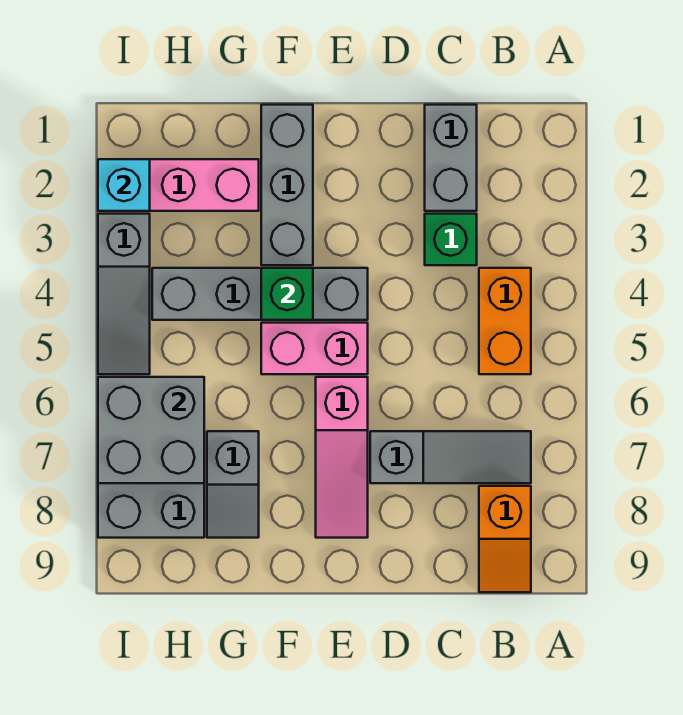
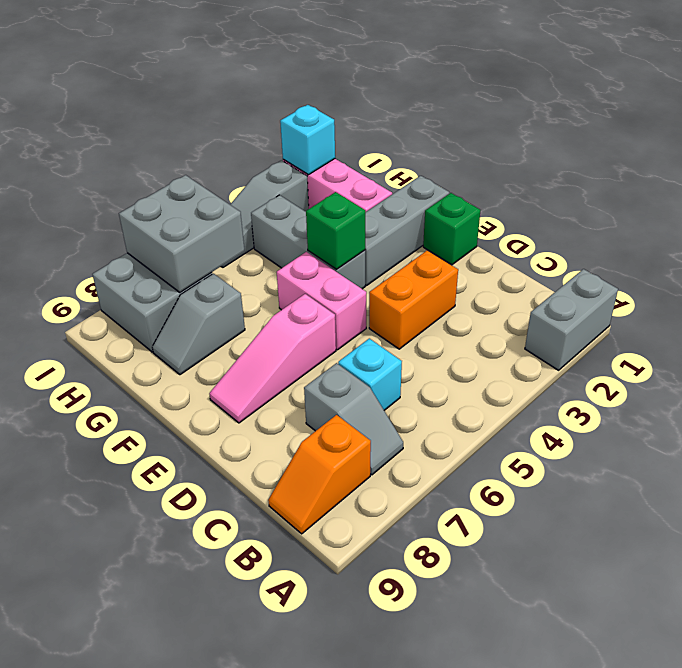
orange brick B4:B5 level 1 -> orange brick D3:D4 level 1
grey slope B7:D7 level 1 top D -> grey slope B7:C7 level 1 top C
grey brick C1:C2 level 1 -> grey brick A1:A2 level 1
green brick C3 level 1 -> green brick E1 level 1
none -> cyan brick C6 level 1
grey brick E4:H4 level 1 -> grey brick F4:H4 level 1

